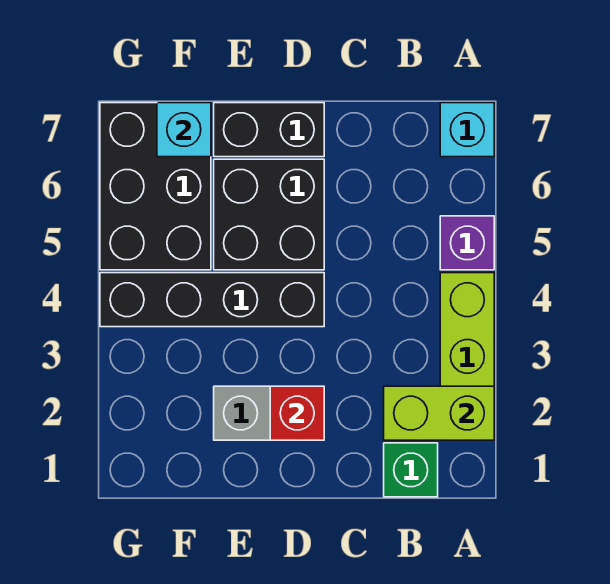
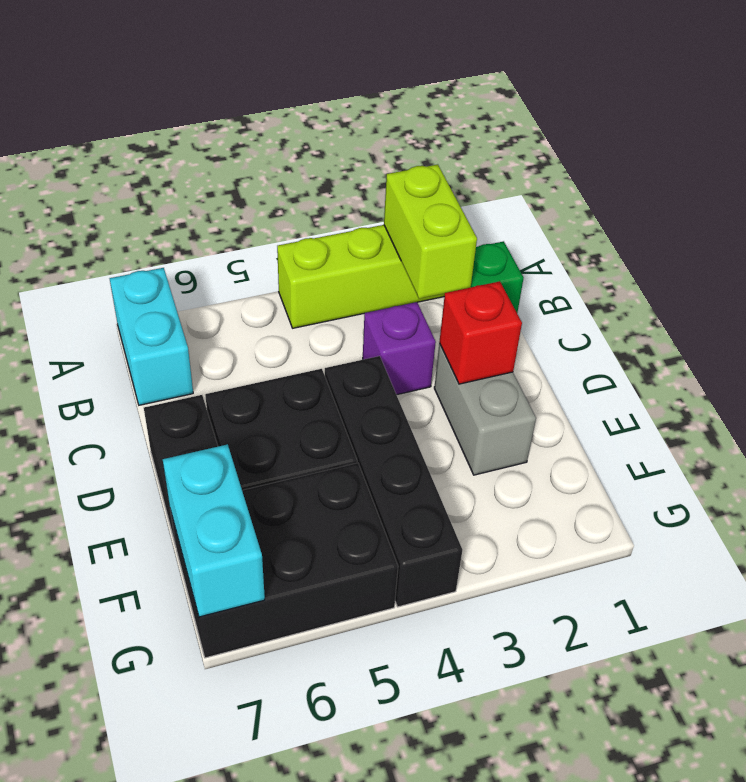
purple brick A5 level 1 -> purple brick C3 level 1
cyan brick A7 level 1 -> cyan brick A7:B7 level 1
cyan brick F7 level 2 -> cyan brick F7:G7 level 2

